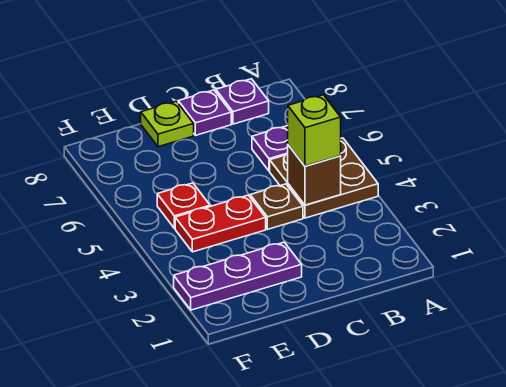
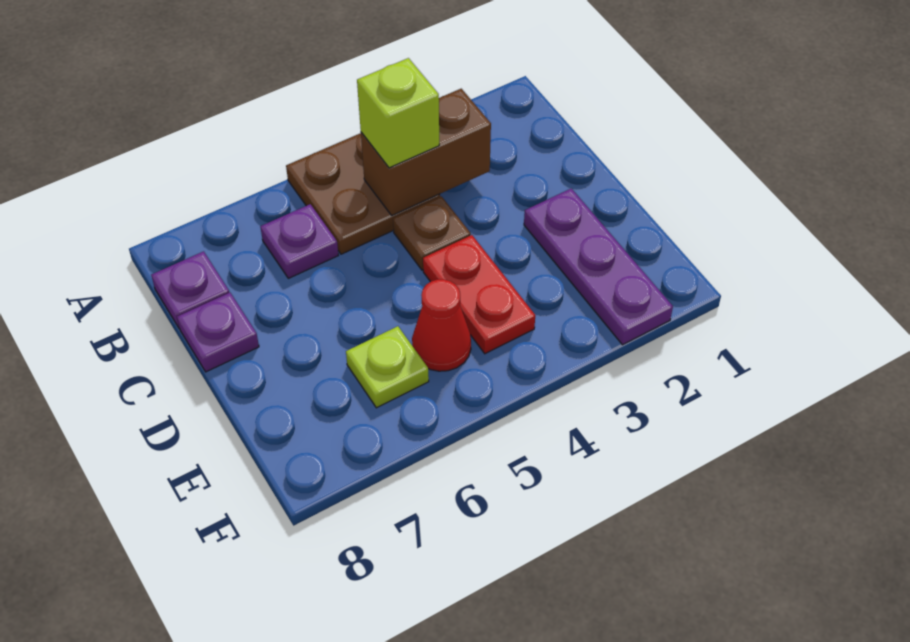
brown brick B4 level 2 -> brown brick B3:B4 level 2
lime plate D8 level 1 -> lime plate E6 level 1
red plate E5 level 1 -> red cone E5 level 1

